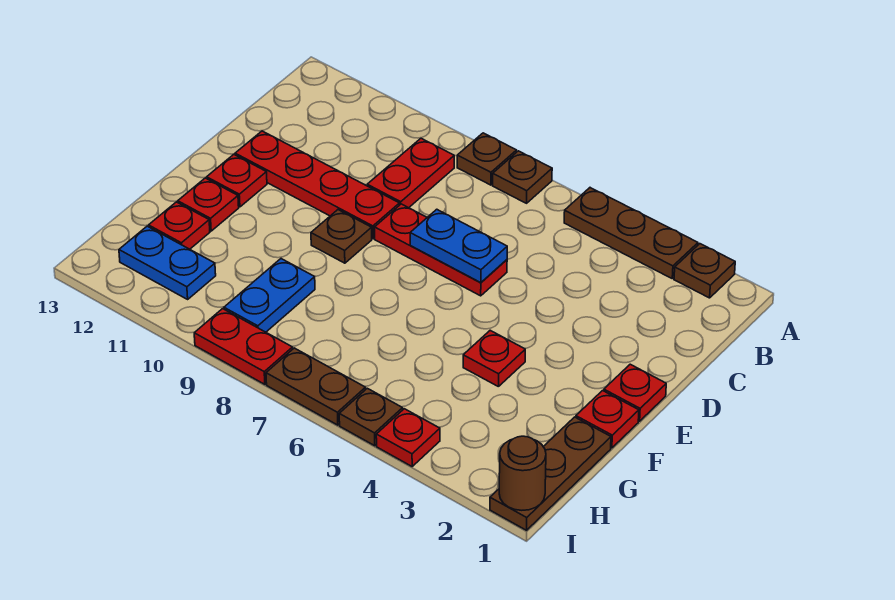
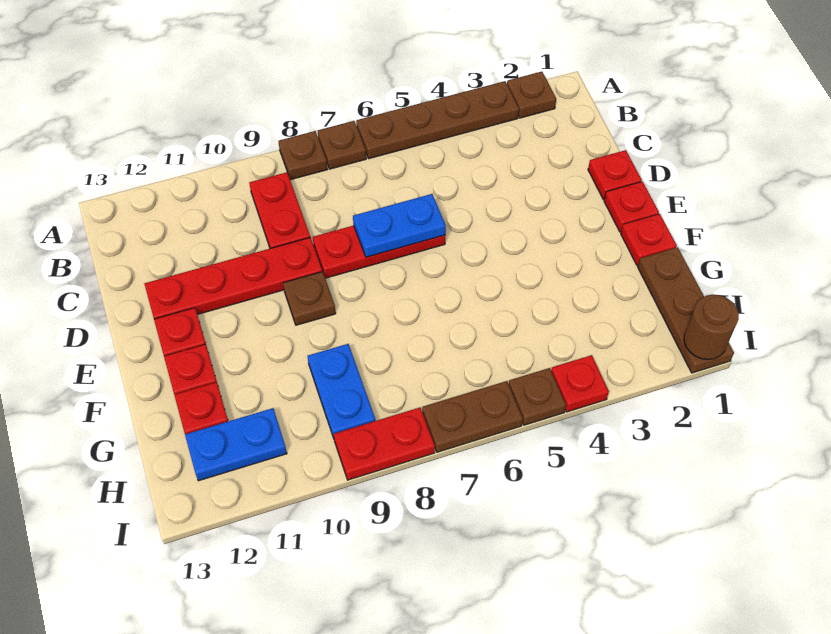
brown plate A3:A5 level 1 -> brown plate A3:A6 level 1
red plate F4 level 1 -> red plate D1 level 1

